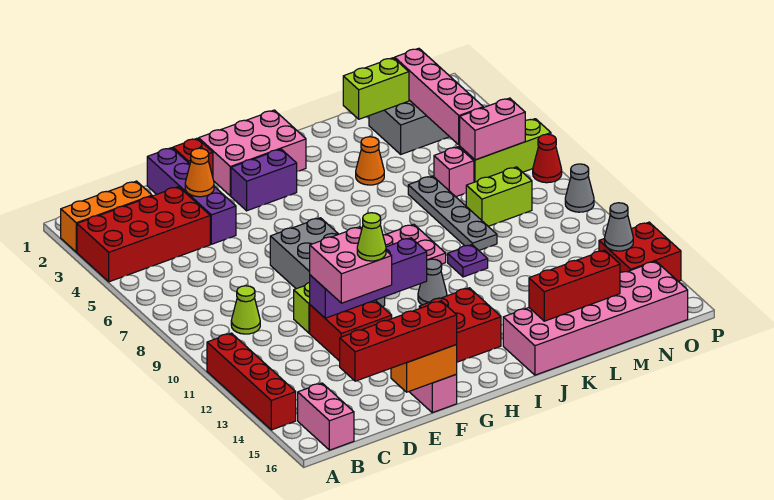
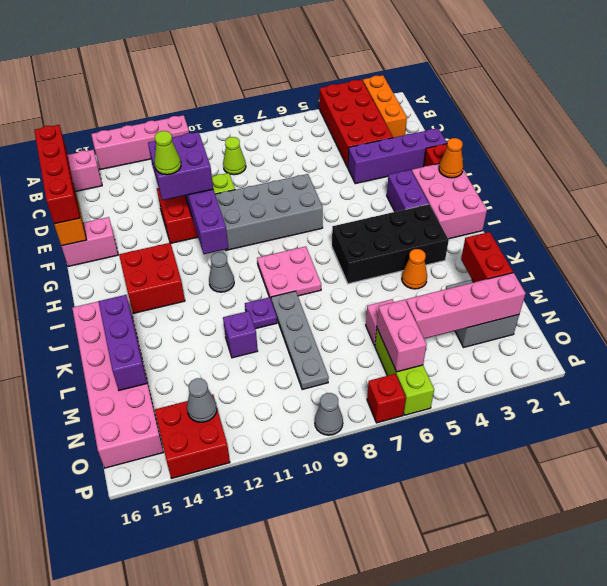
red brick A11:A14 level 1 -> pink brick A11:A14 level 1
orange cone E3 level 2 -> orange cone G1 level 2
pink brick E11:F12 level 3 -> purple brick E11:F12 level 3
none -> black brick I3:J6 level 1
red brick K15:M15 level 2 -> purple brick K15:M15 level 2
lime brick L2:M2 level 2 -> red brick L2:M2 level 2
grey plate L6:L9 level 1 -> grey plate K9:N9 level 1
none -> purple brick L11 level 1
lime brick M8:N8 level 1 -> none
red cone P7 level 1 -> red brick P7 level 1

